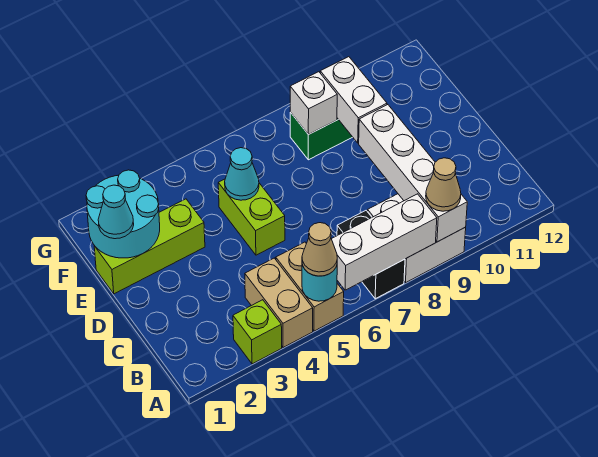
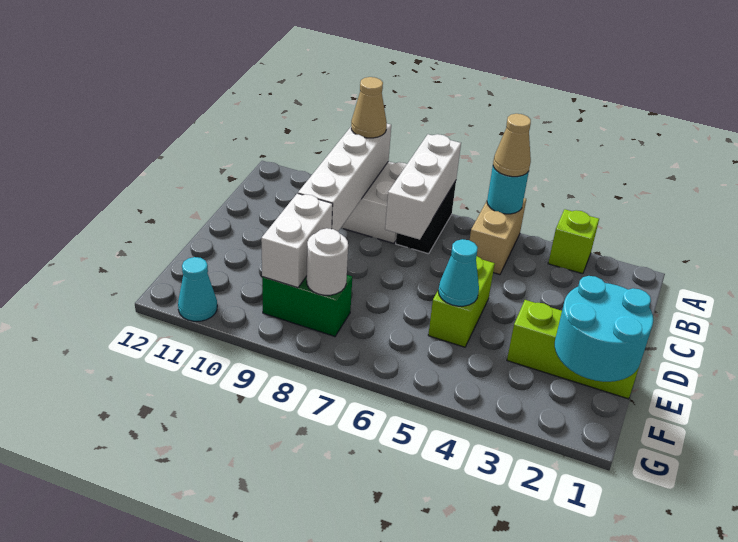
tan brick A4:B4 level 1 -> none
white brick A6:A8 level 2 -> white brick A7:C7 level 2
cyan cone E1 level 3 -> cyan cone G11 level 1
white brick F8 level 2 -> white round brick F8 level 2

